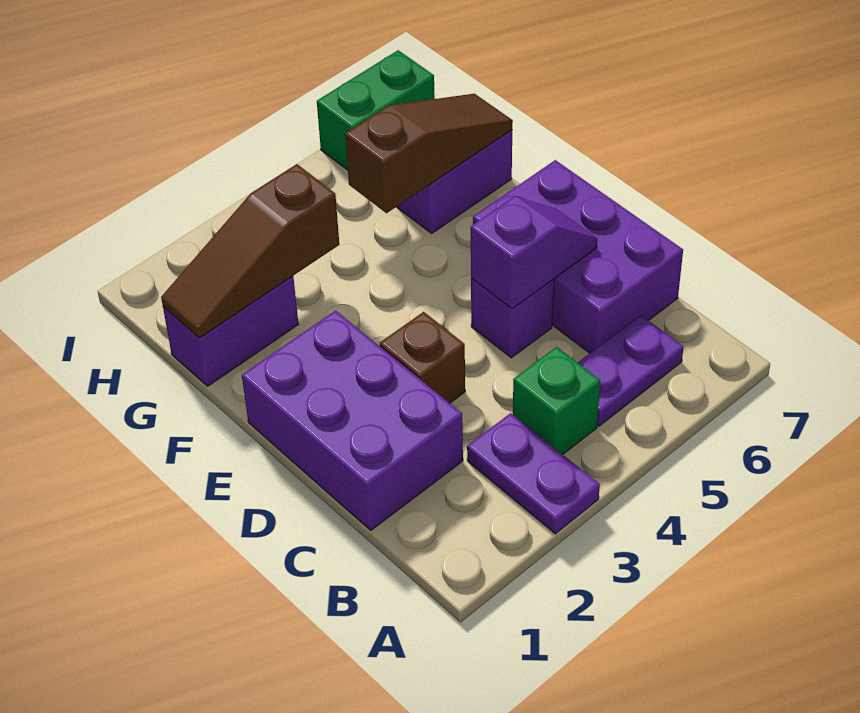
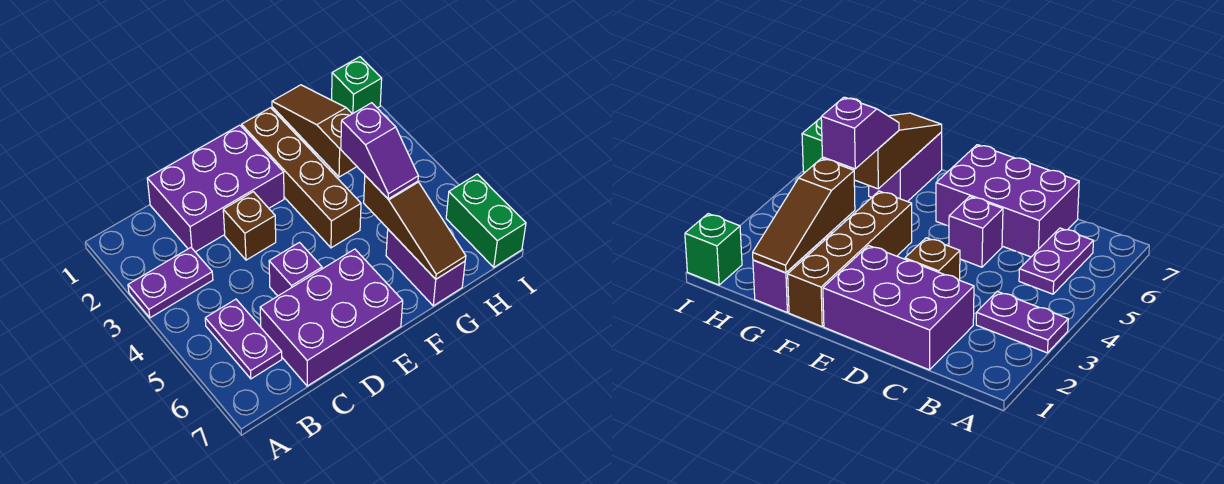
green brick B4 level 1 -> green brick I1 level 1
purple slope D5:D6 level 2 top 5 -> purple slope G4:G5 level 3 top 4
none -> brown brick F1:F4 level 1

